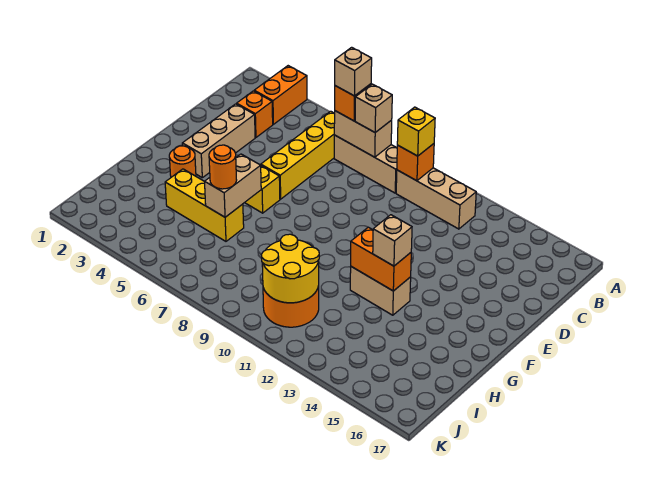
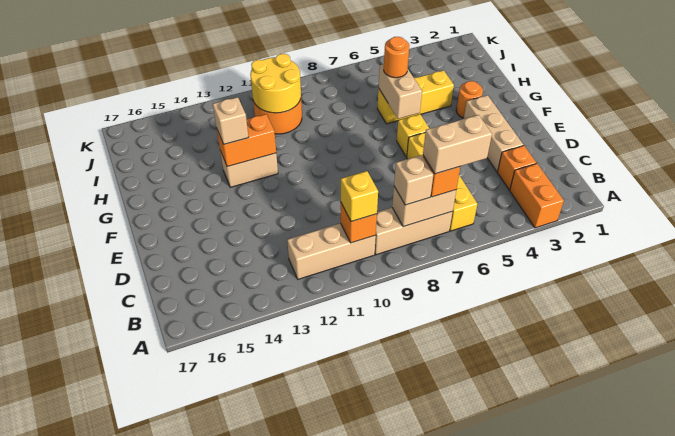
tan brick B7 level 4 -> tan brick B6:B7 level 4

